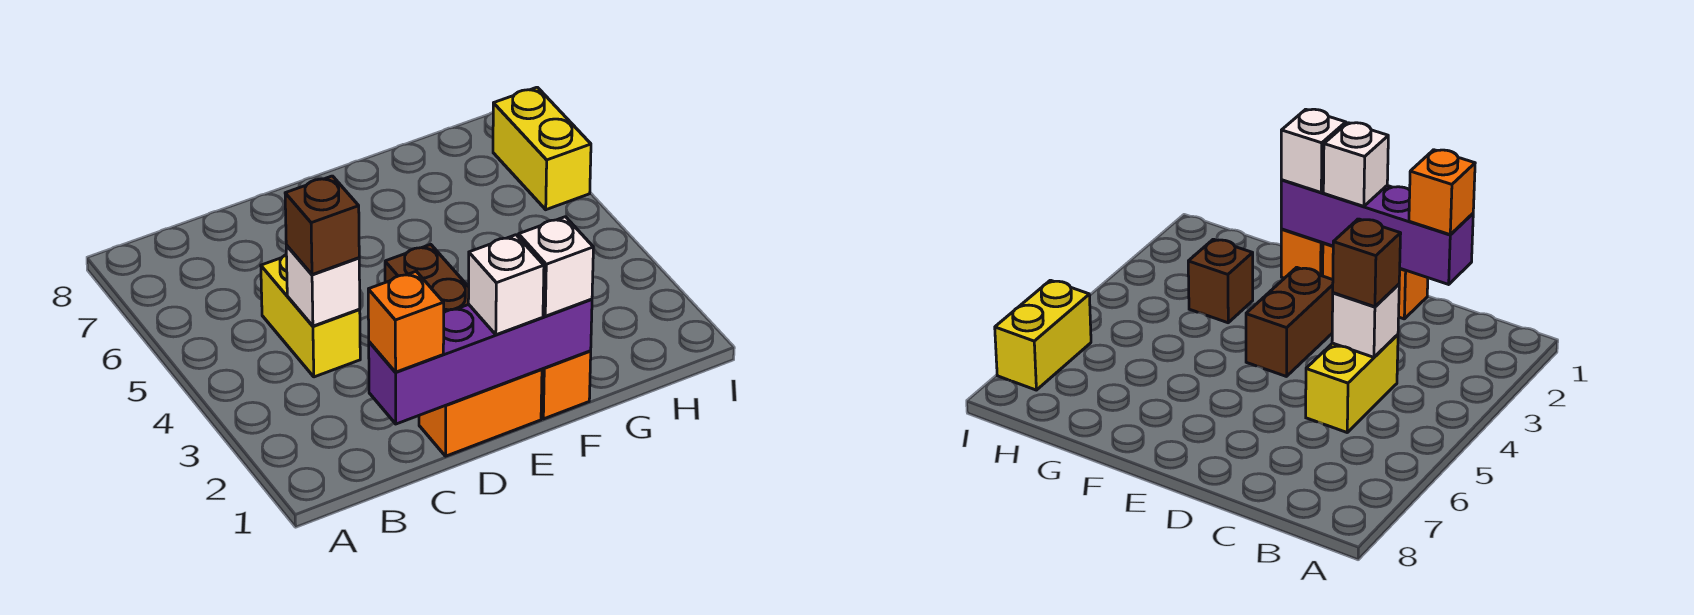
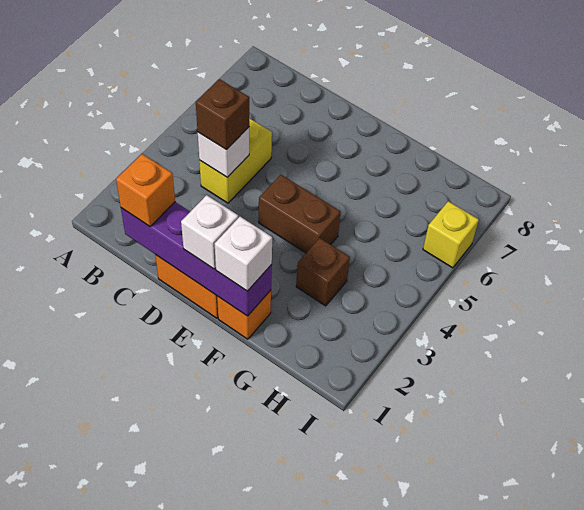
brown brick E3:E4 level 1 -> brown brick E4:F4 level 1
yellow brick I6:I7 level 1 -> yellow brick I6 level 1

